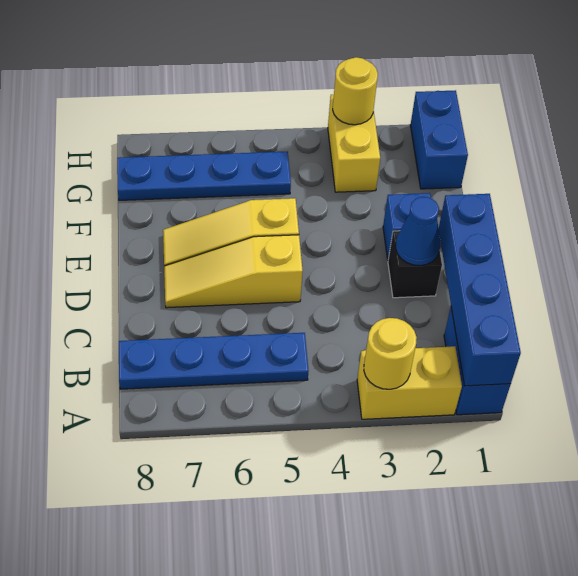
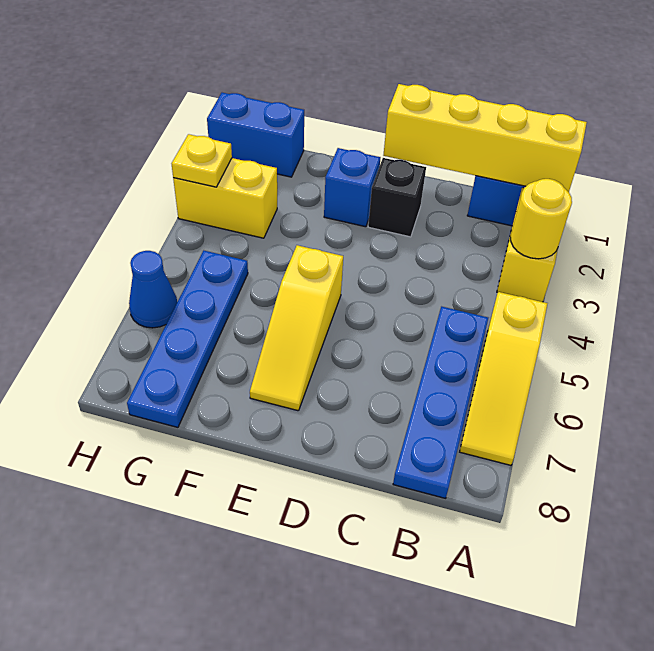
blue brick A1:D1 level 2 -> yellow brick A1:D1 level 2
blue cone D2 level 2 -> blue cone H6 level 1
yellow slope D5:D7 level 1 top 5 -> yellow slope A5:A7 level 1 top 5
yellow round brick H3 level 2 -> yellow plate H3 level 2

